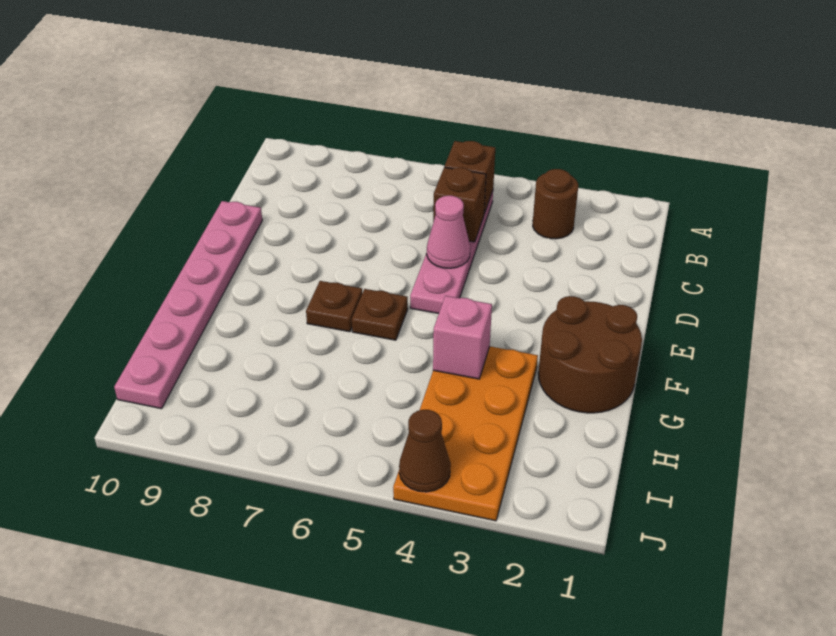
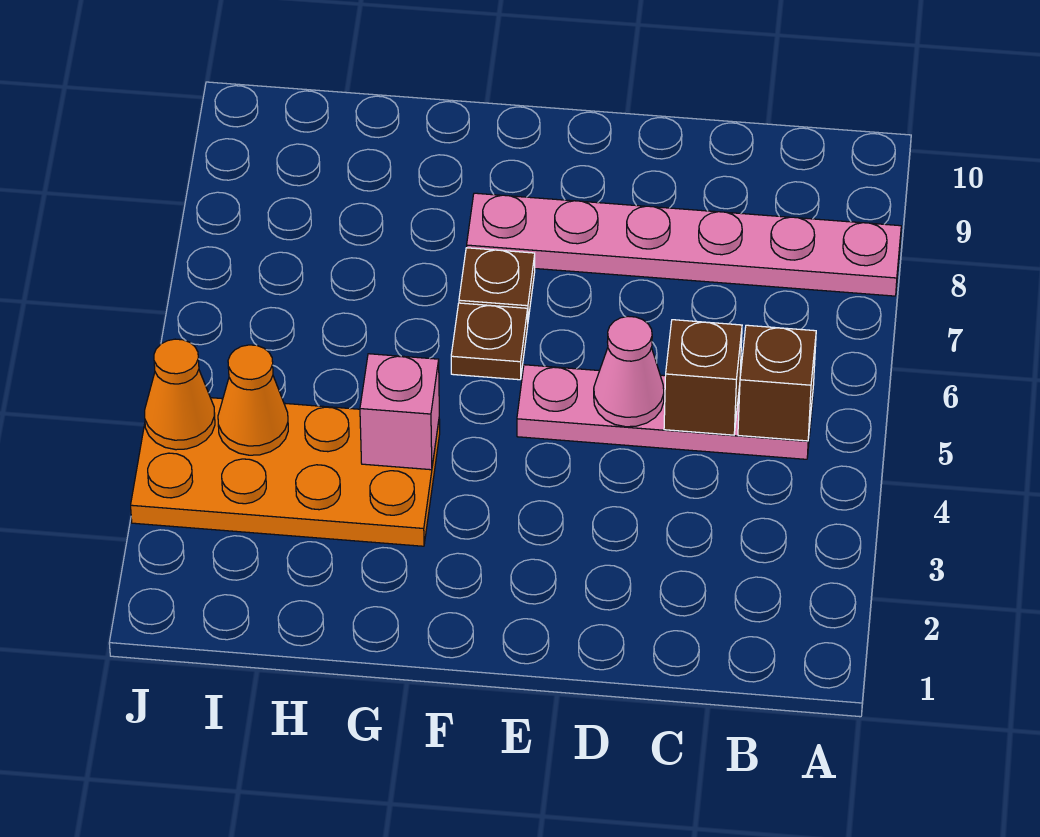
brown round brick B3 level 1 -> none
pink plate D10:I10 level 1 -> pink plate A8:F8 level 1
brown round brick F1:G2 level 1 -> none
none -> orange cone I4 level 2
brown cone J4 level 2 -> orange cone J4 level 2

